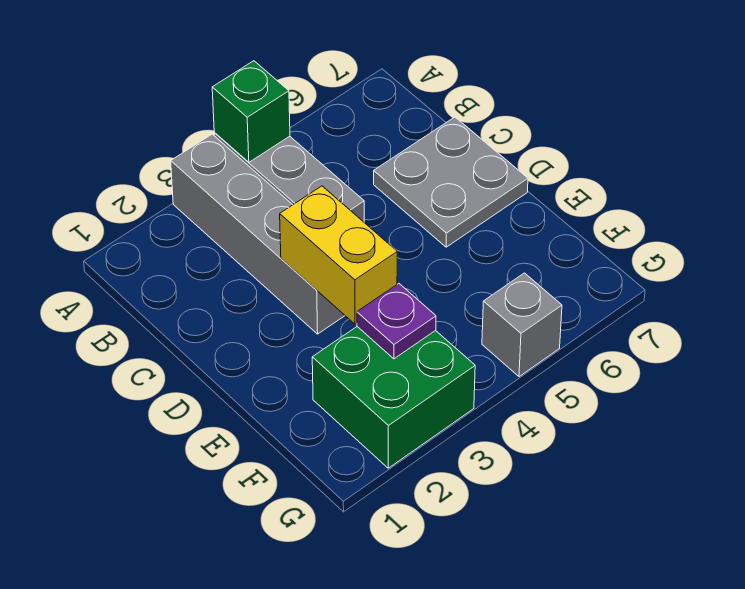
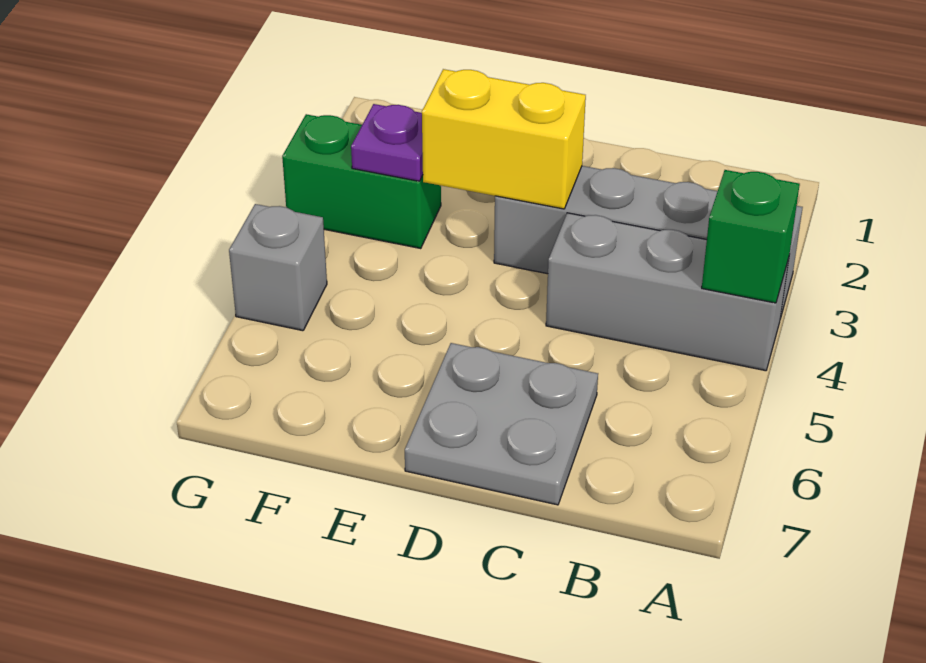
green brick F2:G3 level 1 -> green brick F3:G3 level 1

